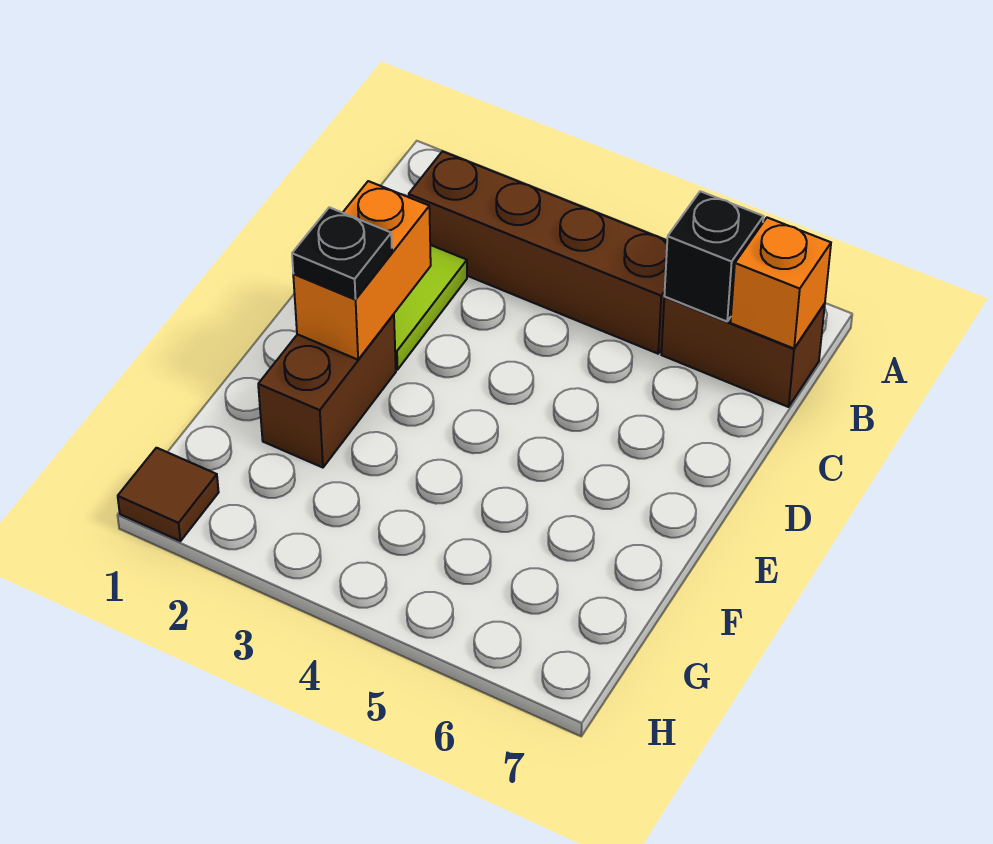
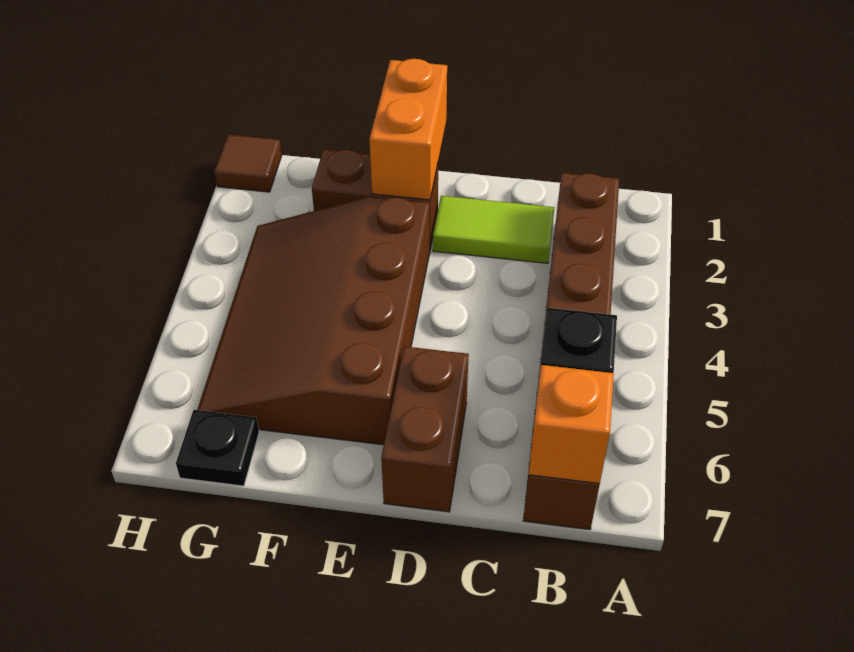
orange brick D2:E2 level 2 -> orange brick E1:E2 level 2
none -> brown brick D6:D7 level 1
black plate E2 level 3 -> black plate G7 level 1
none -> brown slope E3:G6 level 1 top E

